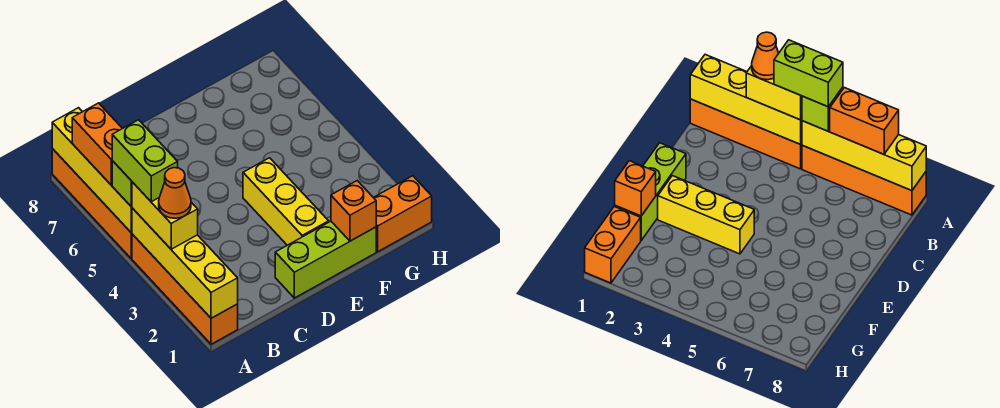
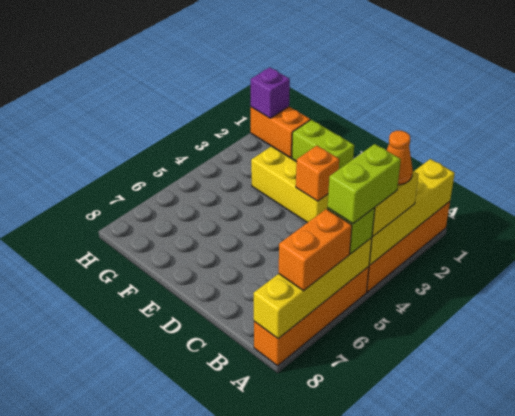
lime brick D1:F1 level 1 -> lime brick E1:F1 level 1
yellow brick E2:E4 level 1 -> yellow brick D3:F3 level 1
orange brick F1 level 2 -> orange brick D3 level 2
none -> purple brick H1 level 2

